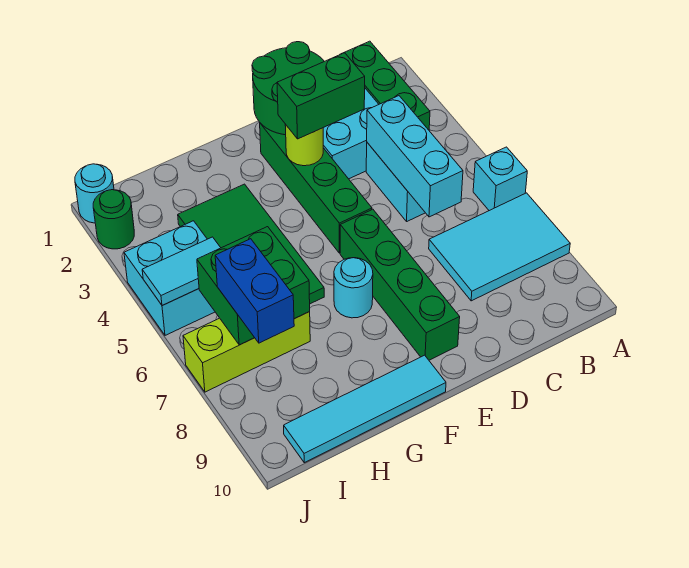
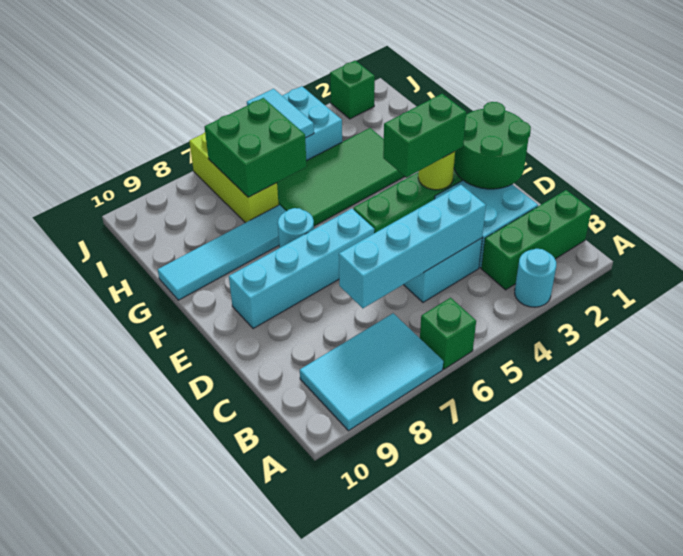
cyan brick A6 level 1 -> green brick A6 level 1
cyan tile A7:C8 level 1 -> cyan tile A7:B9 level 1
cyan brick C4:C6 level 2 -> cyan brick C4:C7 level 2
green brick D3:E3 level 3 -> green brick E3:E4 level 3
green brick E6:E9 level 1 -> cyan brick E6:E9 level 1
cyan tile F10:I10 level 1 -> cyan tile G7:G10 level 1
blue brick I7:I8 level 3 -> none
cyan round brick J1 level 1 -> cyan round brick A3 level 1
green round brick J2 level 1 -> green brick J2 level 1

